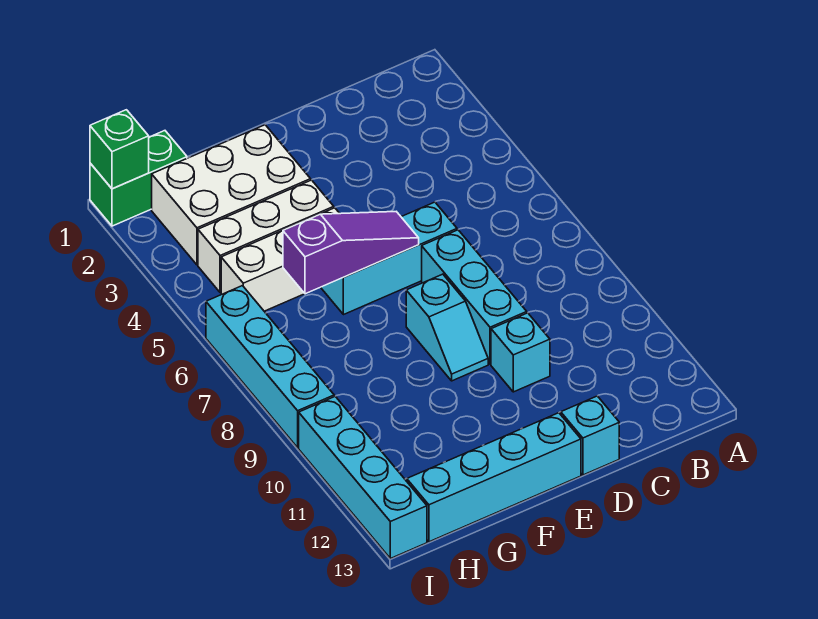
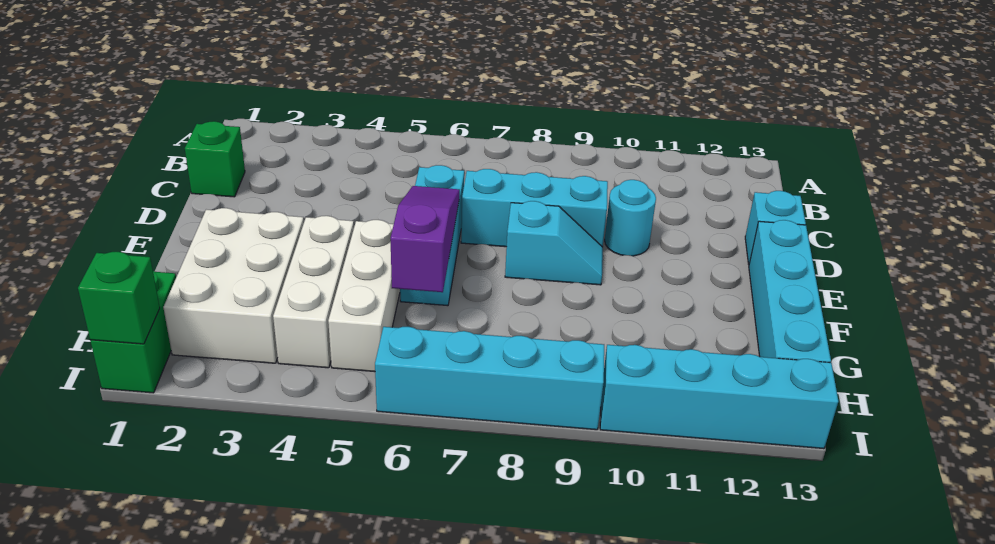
none -> green brick C1 level 1
cyan brick D10 level 1 -> cyan round brick D10 level 1

